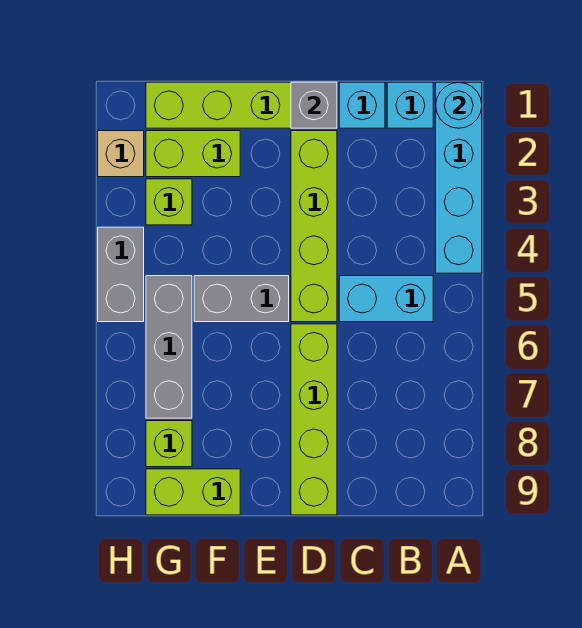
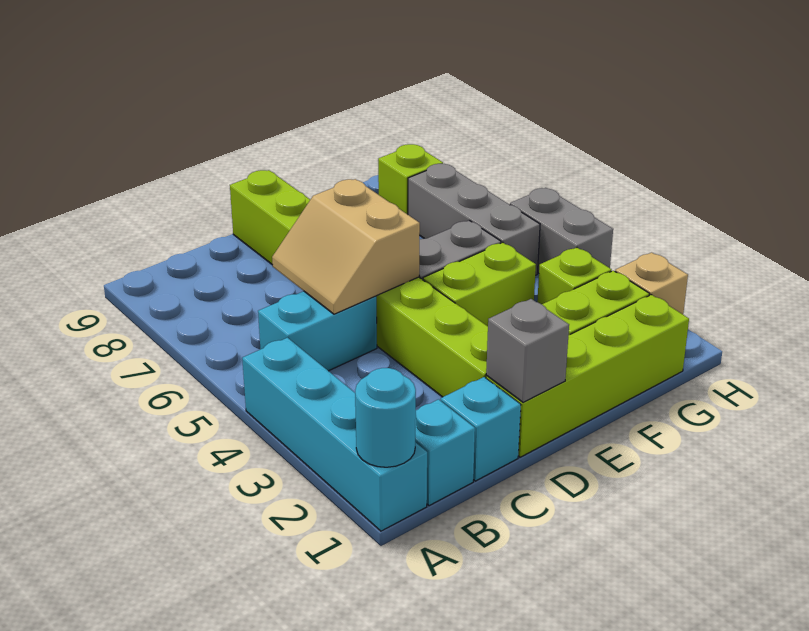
none -> tan slope C5:D6 level 2 top D
lime brick F9:G9 level 1 -> lime brick E4:F4 level 1

